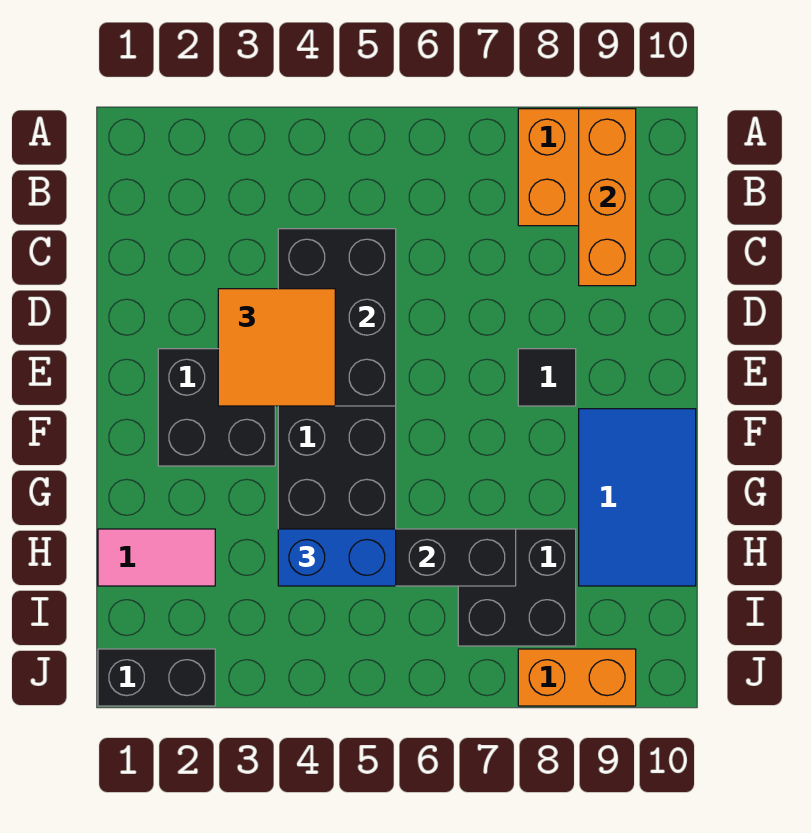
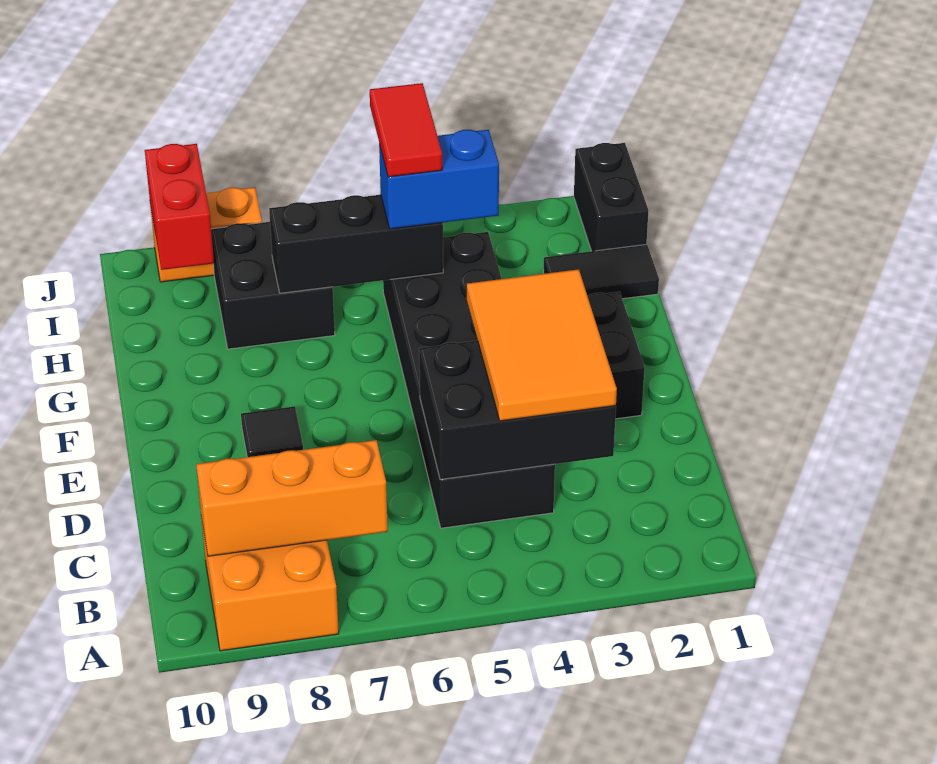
orange brick A9:C9 level 2 -> orange brick B7:B9 level 2
black brick C4:E5 level 2 -> black brick C3:D5 level 2
orange tile D3:E4 level 3 -> orange tile C3:E4 level 3
blue tile F9:H10 level 1 -> none
pink tile H1:H2 level 1 -> black tile H1:H2 level 1
none -> red tile H5:I5 level 4
none -> red brick I9:J9 level 2
black brick J1:J2 level 1 -> black brick I1:J1 level 1

